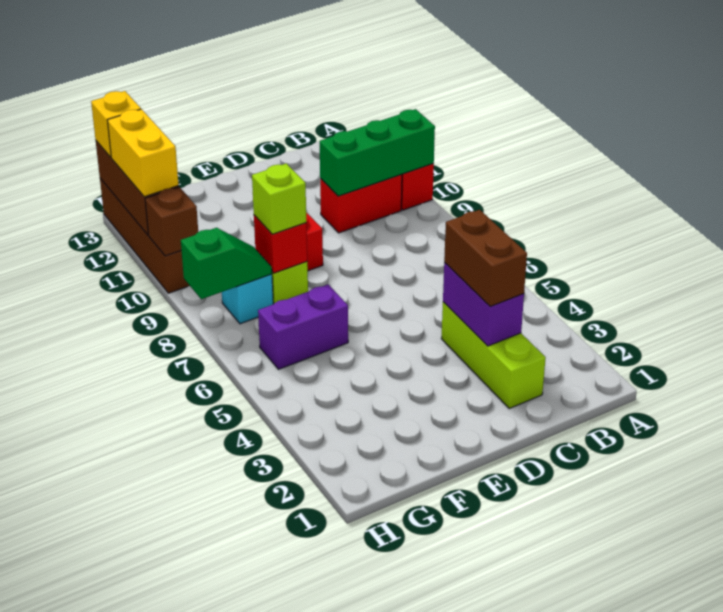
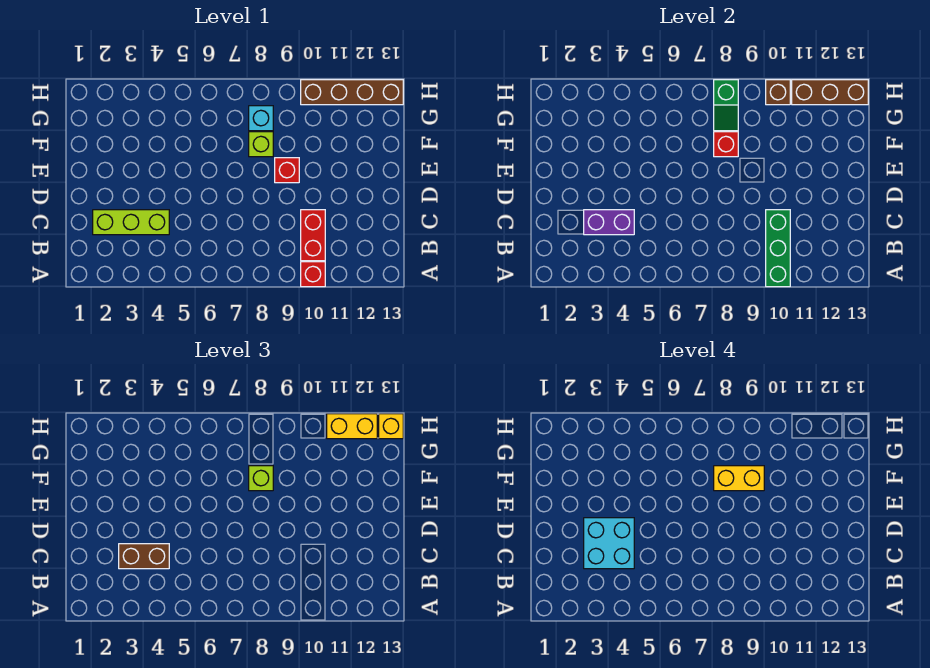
none -> cyan brick C3:D4 level 4
purple brick F6:G6 level 1 -> none
none -> yellow brick F8:F9 level 4

